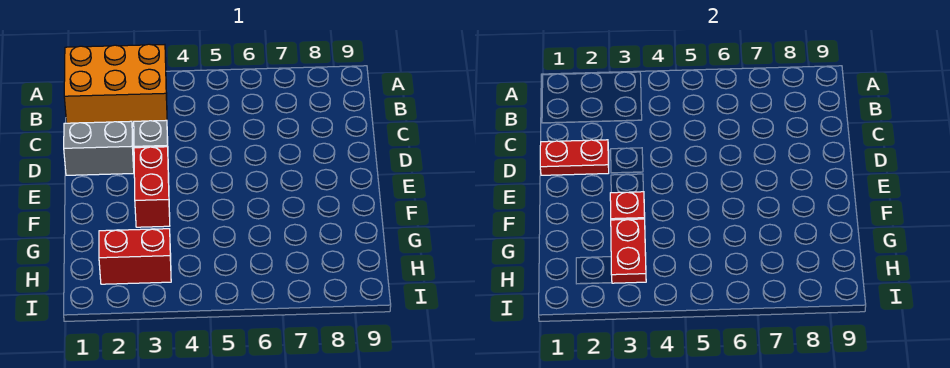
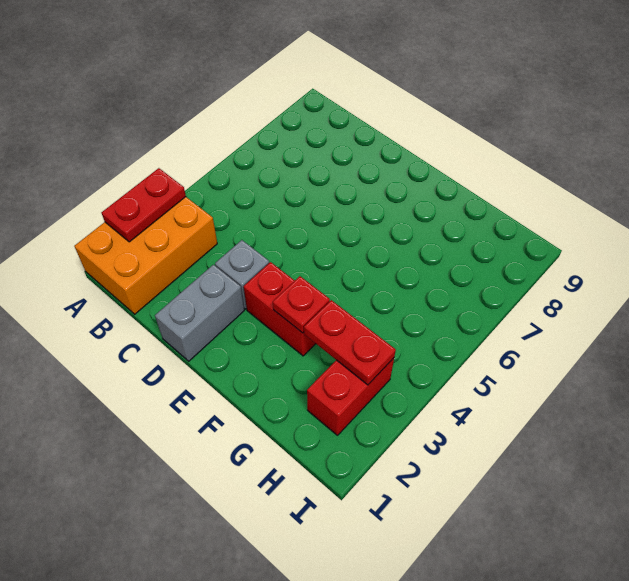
red plate D1:D2 level 2 -> red plate A2:A3 level 2

